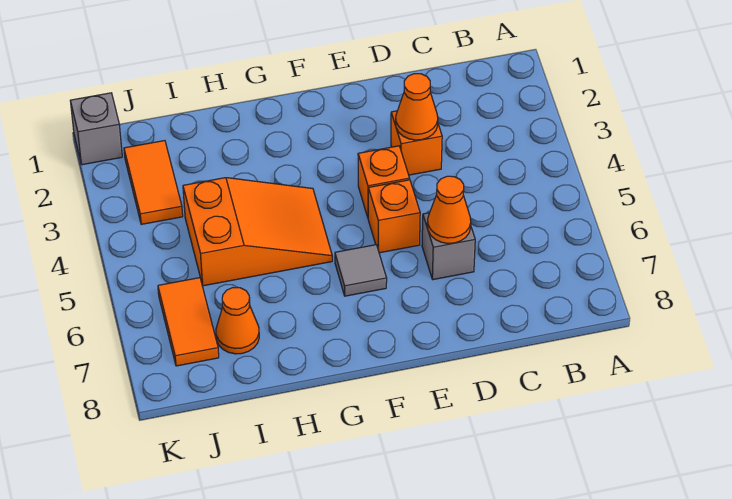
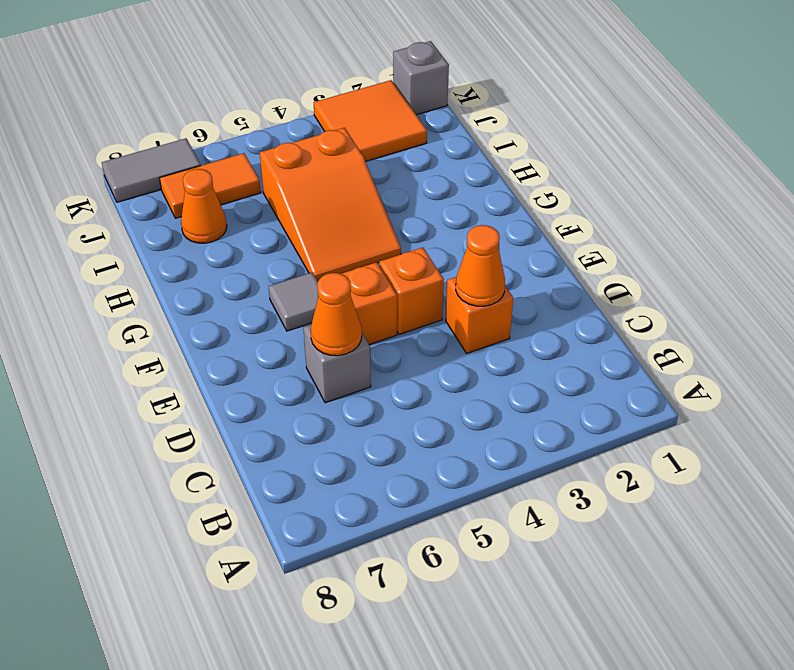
orange tile J2:J3 level 1 -> orange tile J2:K3 level 1
none -> grey tile K7:K8 level 1

